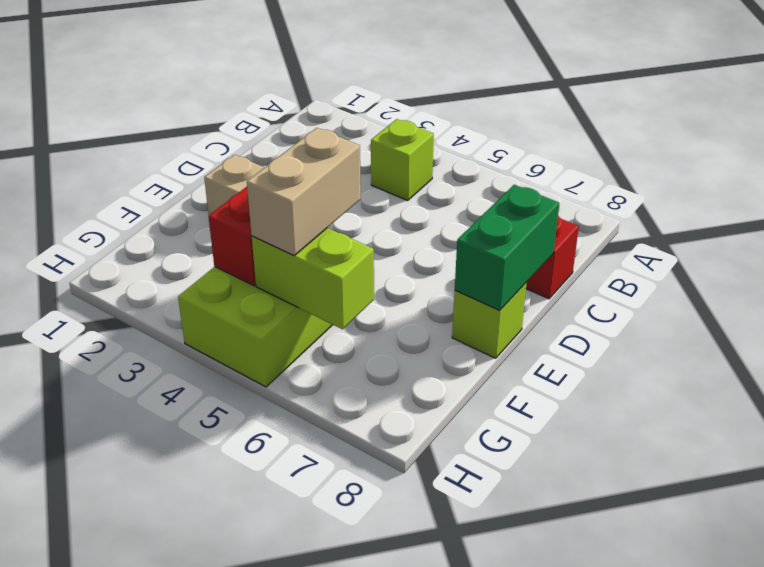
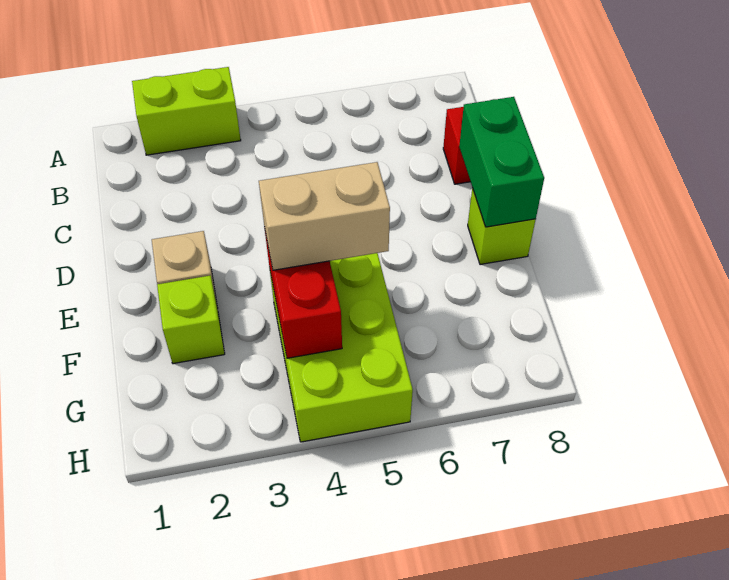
lime brick B4 level 1 -> lime brick F2 level 1
tan brick F5:G5 level 3 -> tan brick F4:F5 level 3
lime brick G5:G6 level 2 -> lime brick A2:A3 level 1

